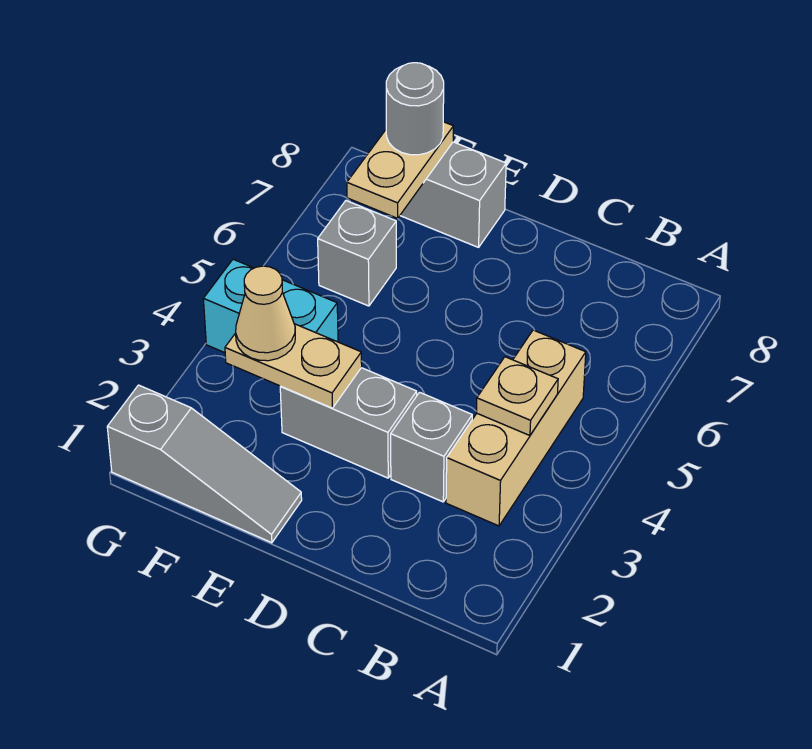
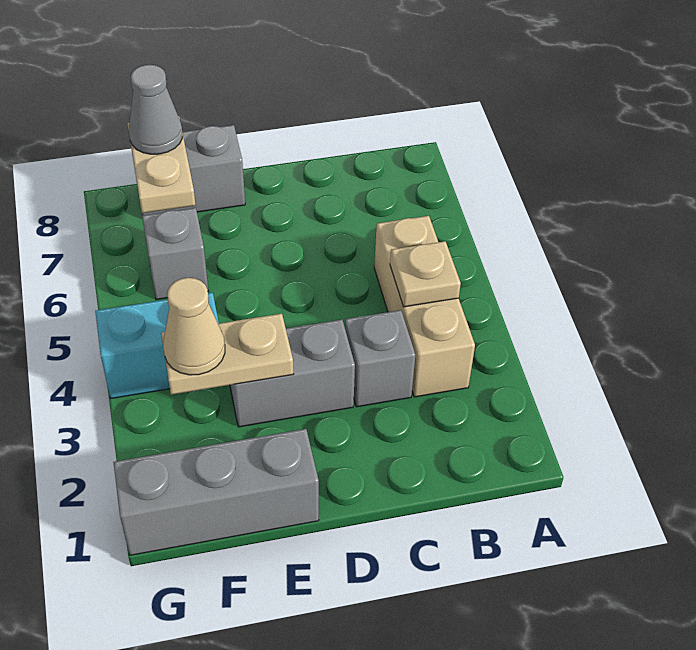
grey slope E1:G1 level 1 top G -> grey brick E1:G1 level 1
grey round brick F8 level 3 -> grey cone F8 level 3

